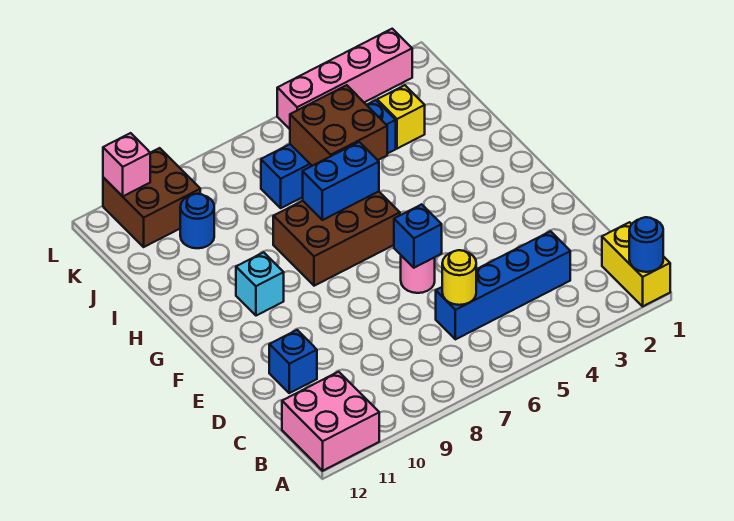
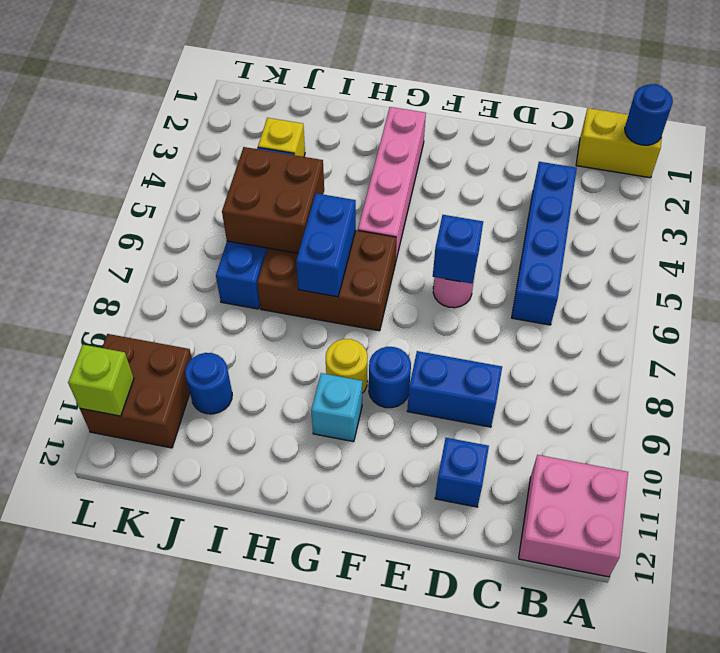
yellow round brick C6 level 2 -> yellow round brick G9 level 1
none -> blue brick D9:E9 level 1
none -> blue round brick F9 level 1
brown brick G6:H8 level 1 -> brown brick G6:I7 level 1
pink brick L2:L5 level 1 -> pink brick G2:G5 level 1
pink brick L11 level 2 -> lime brick L11 level 2

